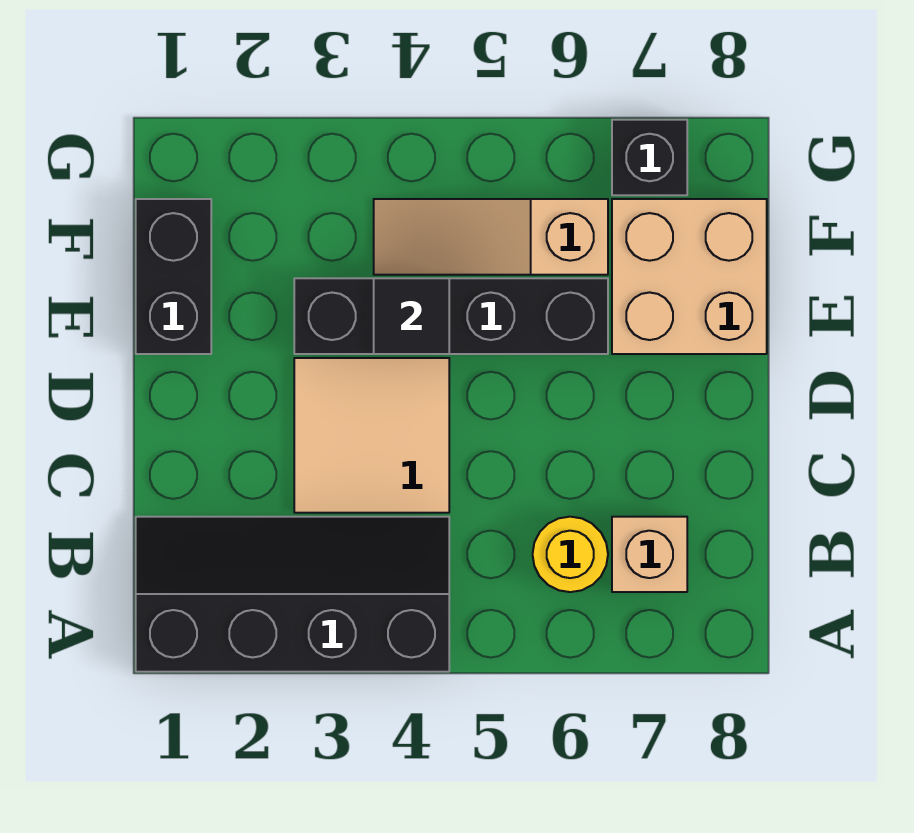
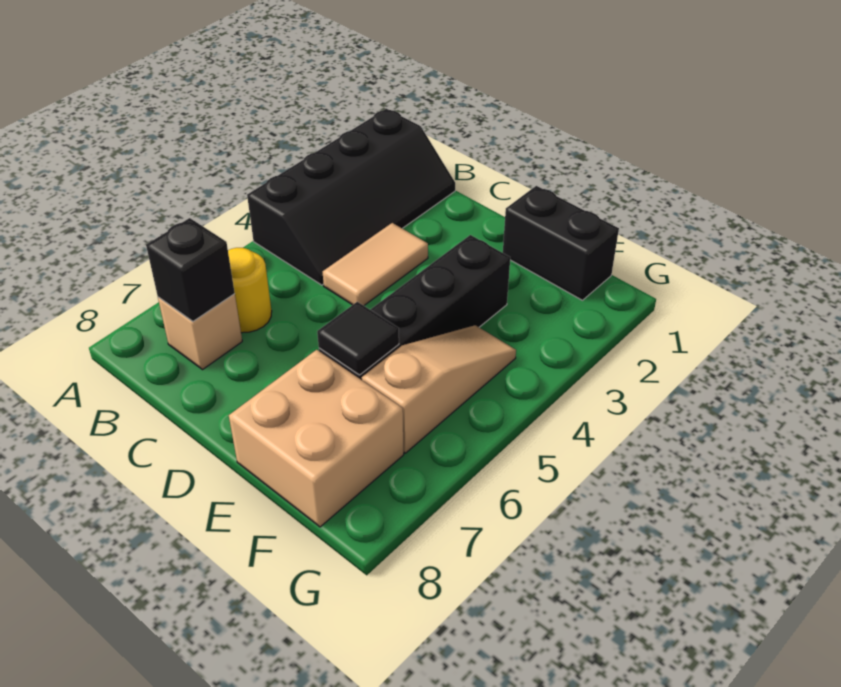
tan tile C3:D4 level 1 -> tan tile C3:C4 level 1
black tile E4 level 2 -> black tile E6 level 2
black brick G7 level 1 -> black brick B7 level 2

